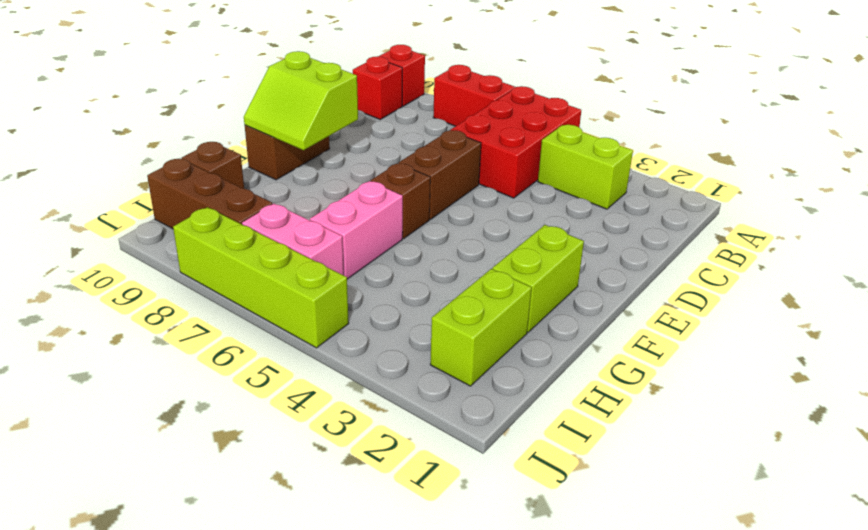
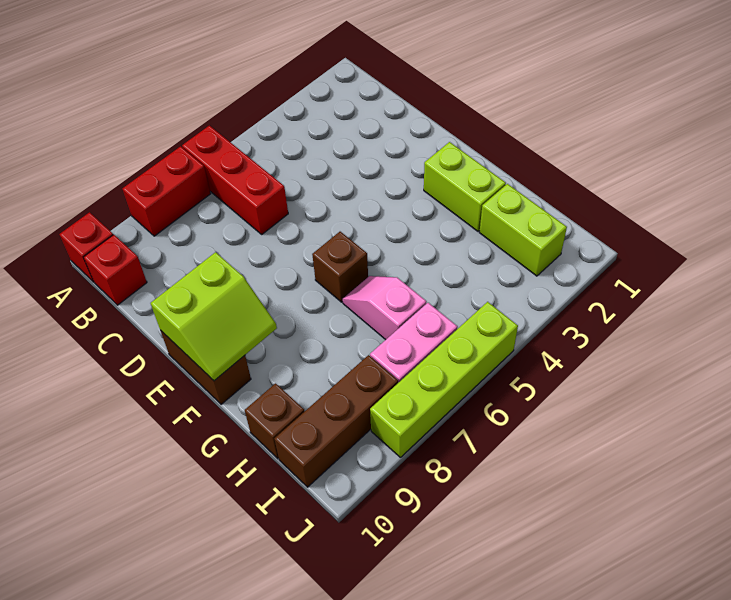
red brick A5:C6 level 1 -> red brick A6:C6 level 1
lime brick B3:B4 level 1 -> none
brown brick D6:E6 level 1 -> none
pink brick G6:H6 level 1 -> pink slope G6:H6 level 1 top H

